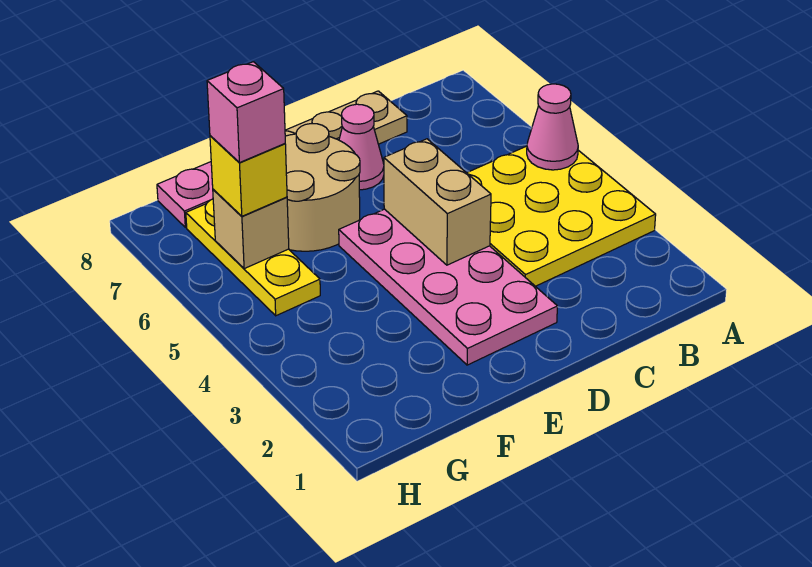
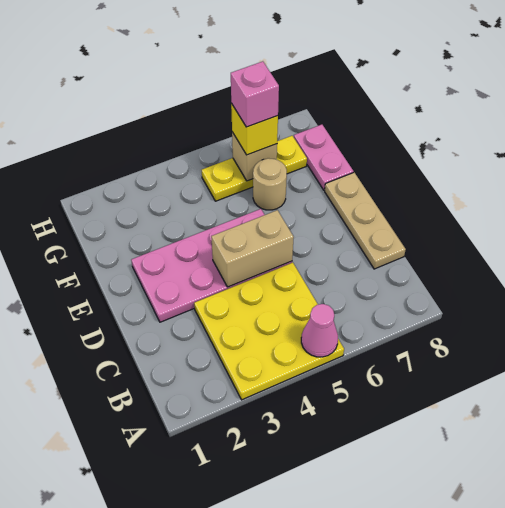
pink cone D7 level 1 -> none
tan round brick E6:F7 level 1 -> tan round brick F6 level 1

